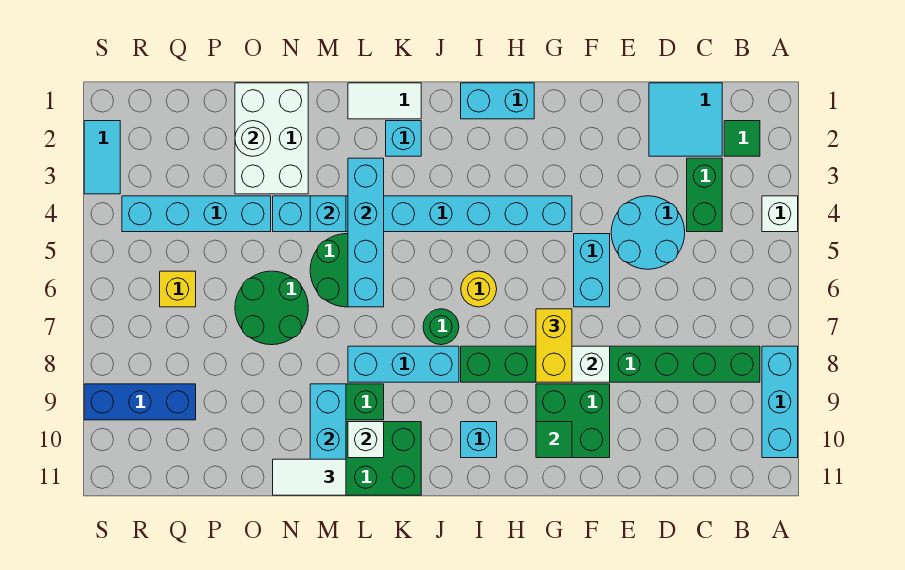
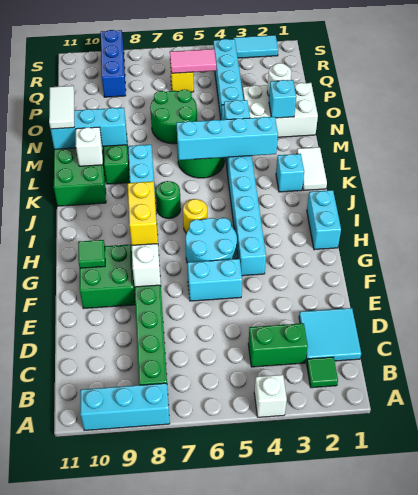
cyan round brick D4:E5 level 1 -> cyan round brick G5:H6 level 1
yellow brick G7:G8 level 3 -> yellow brick G8:H8 level 3
cyan brick I10 level 1 -> cyan brick N2 level 2
none -> pink tile Q5:Q6 level 2

